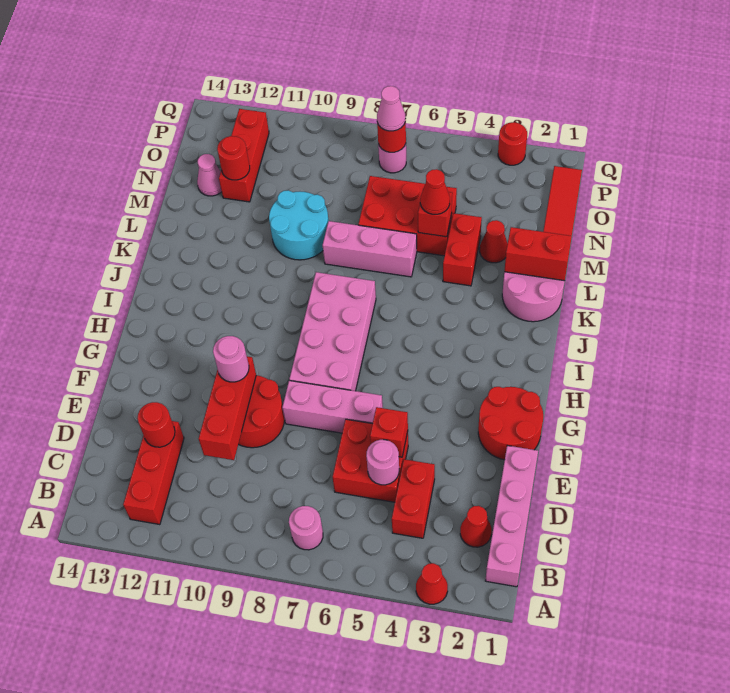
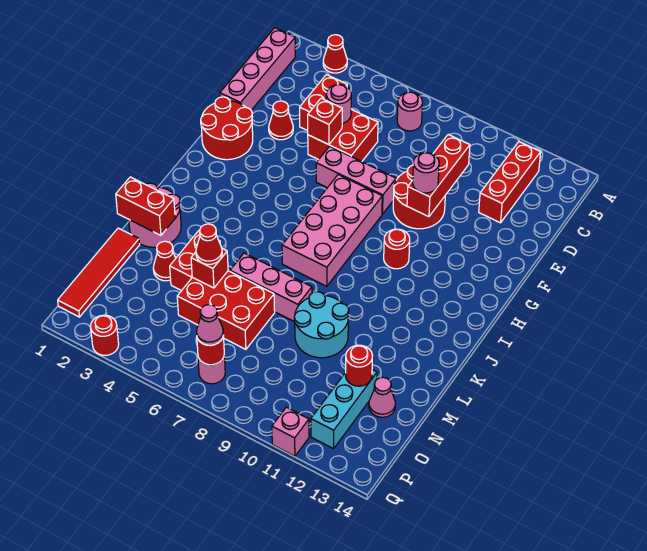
red cone C2 level 1 -> red cone E3 level 1
red round brick D12 level 2 -> red round brick H10 level 1
red brick N12:P12 level 1 -> cyan brick N12:P12 level 1
none -> pink brick Q11 level 1

